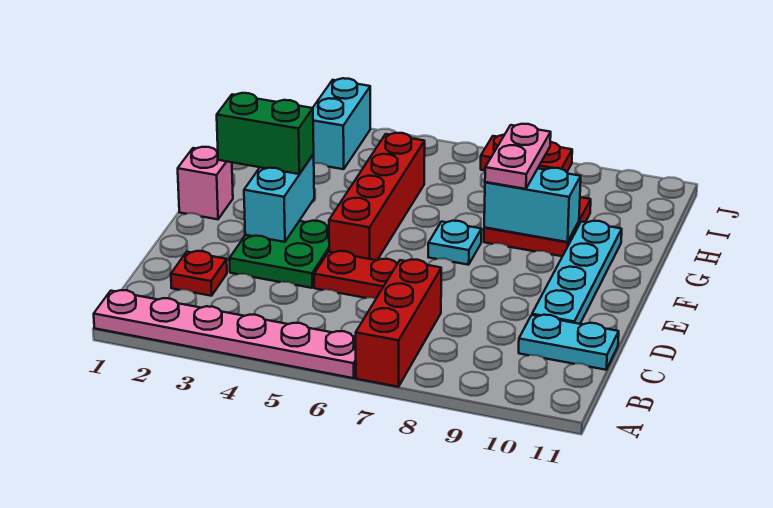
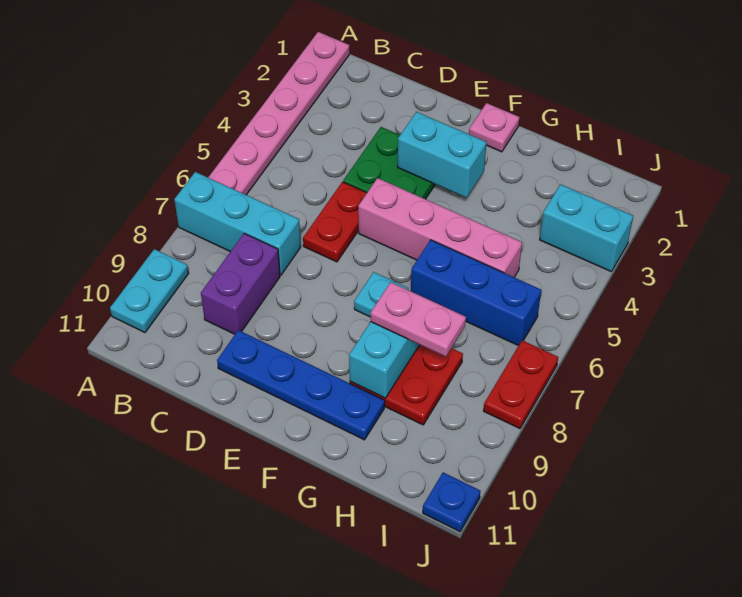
red brick A7:C7 level 1 -> cyan brick A7:C7 level 1
red plate C2 level 1 -> none
none -> purple brick C8:C9 level 1
cyan plate C10:C11 level 1 -> cyan plate A9:A10 level 1
cyan plate D10:G10 level 1 -> blue plate D10:G10 level 1
red brick E5:H5 level 1 -> pink brick E5:H5 level 1
pink brick F1 level 1 -> pink plate F1 level 1
green brick F2:F3 level 3 -> none
none -> blue brick G6:I6 level 1
none -> blue plate J11 level 1

